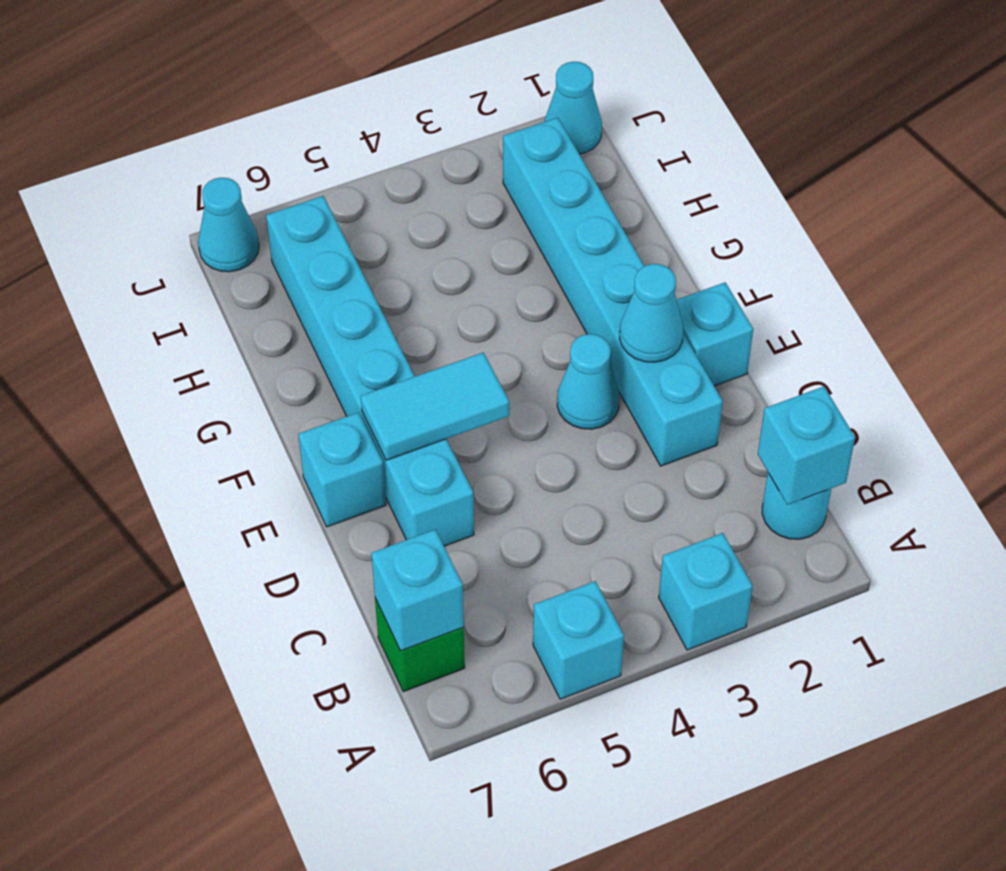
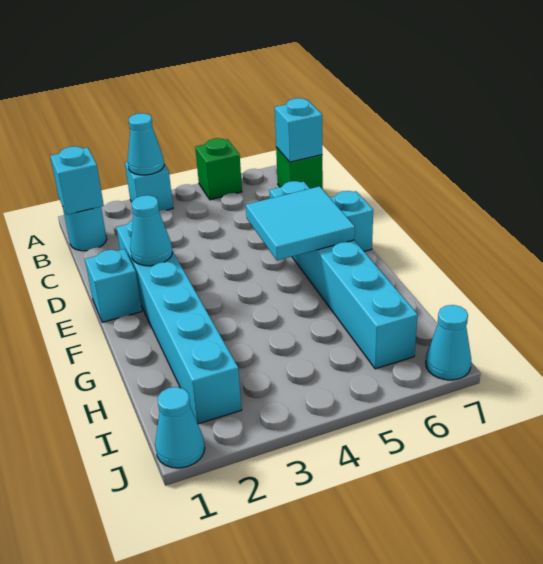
cyan brick A5 level 1 -> green brick A5 level 1
cyan cone E3 level 1 -> cyan cone A3 level 2
cyan tile E5:E6 level 2 -> cyan tile E5:F6 level 2

